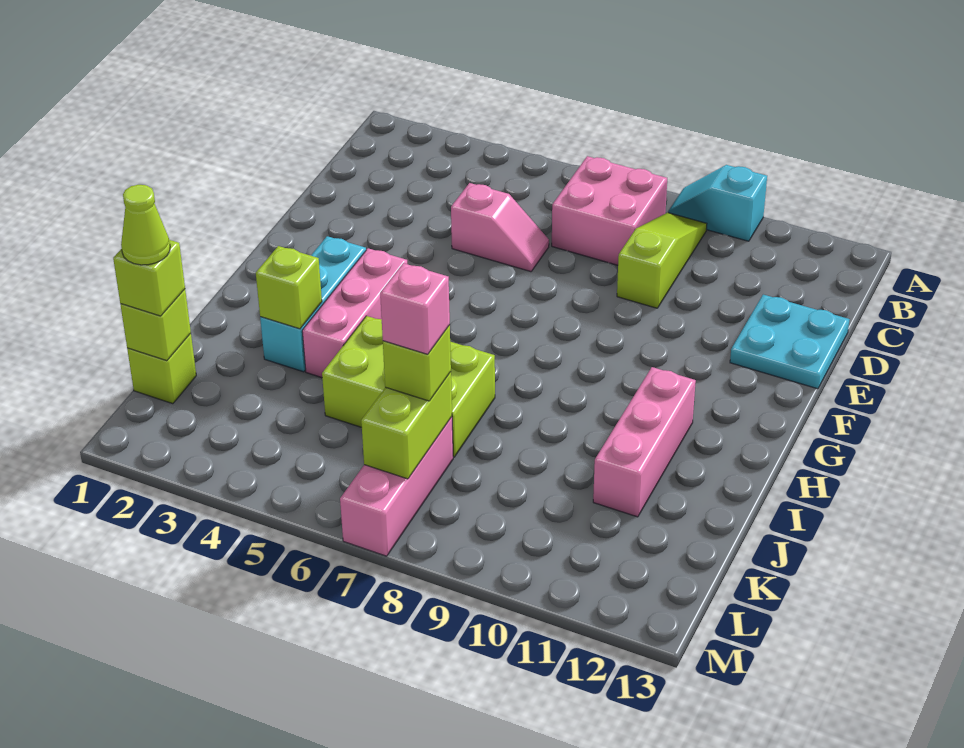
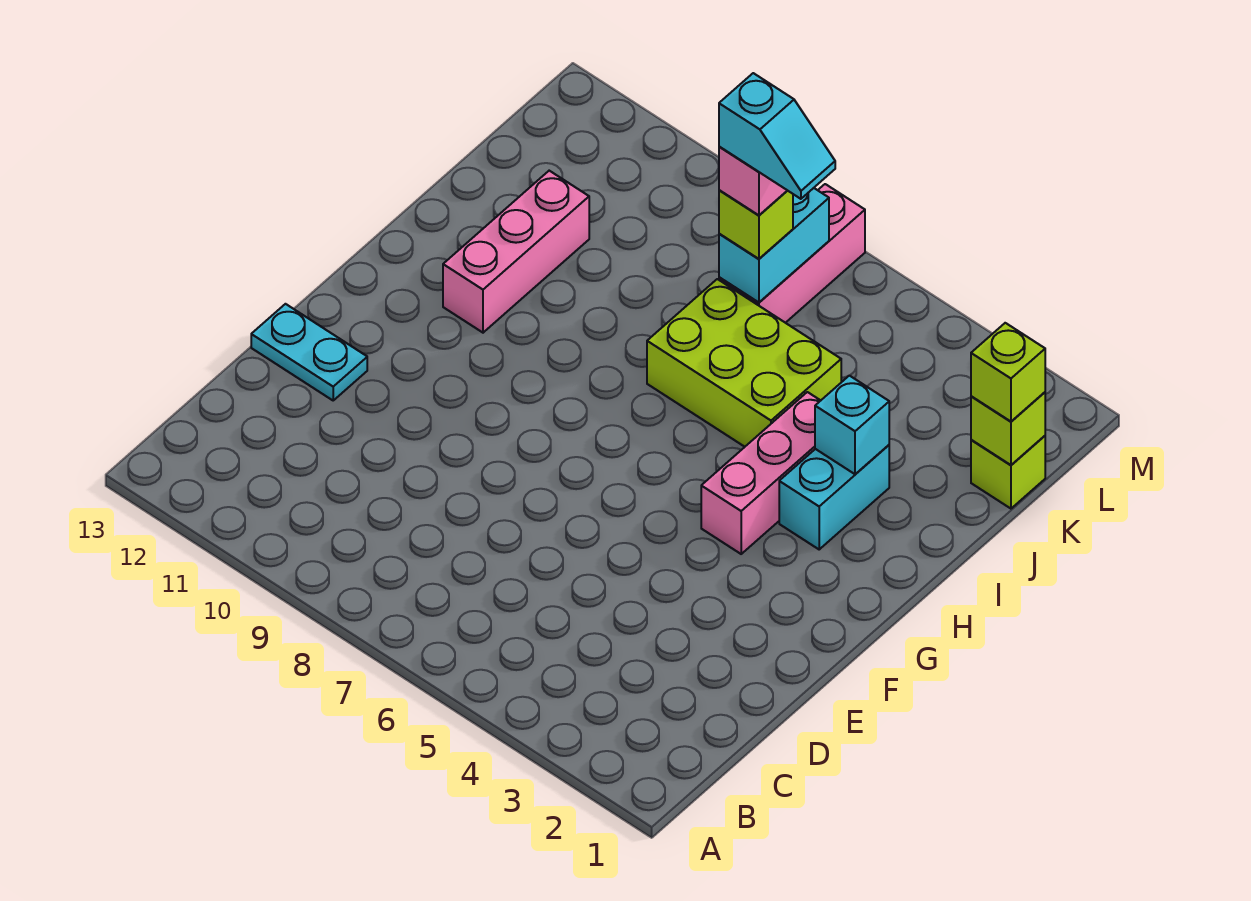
cyan slope A9:A10 level 1 top 10 -> cyan slope K6:K7 level 5 top 7
pink brick B7:C8 level 1 -> none
lime slope B9:D9 level 1 top D -> none
pink slope D5:D6 level 1 top 5 -> none
cyan plate D12:E13 level 1 -> cyan plate E12:E13 level 1
cyan brick G3:I3 level 1 -> cyan brick H3:I3 level 1
lime brick I3 level 2 -> cyan brick I3 level 2
lime cone K1 level 4 -> none
lime brick K7:L7 level 2 -> cyan brick K7:L7 level 2

